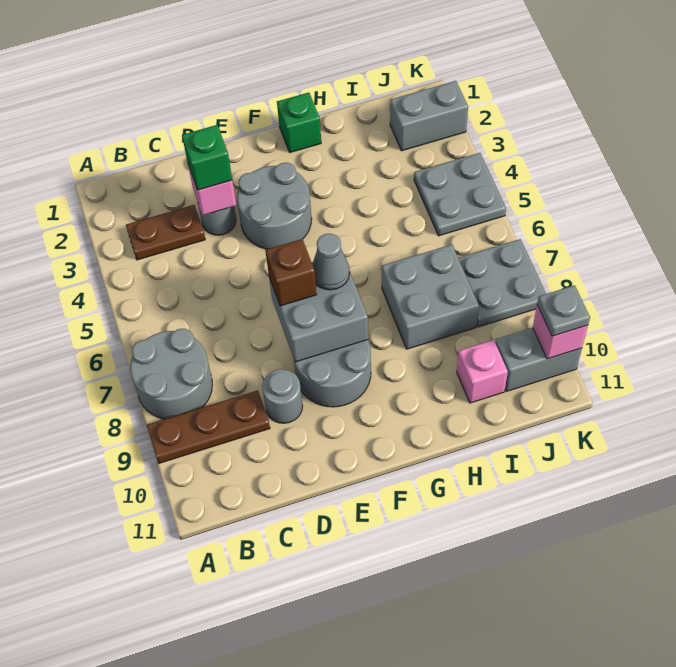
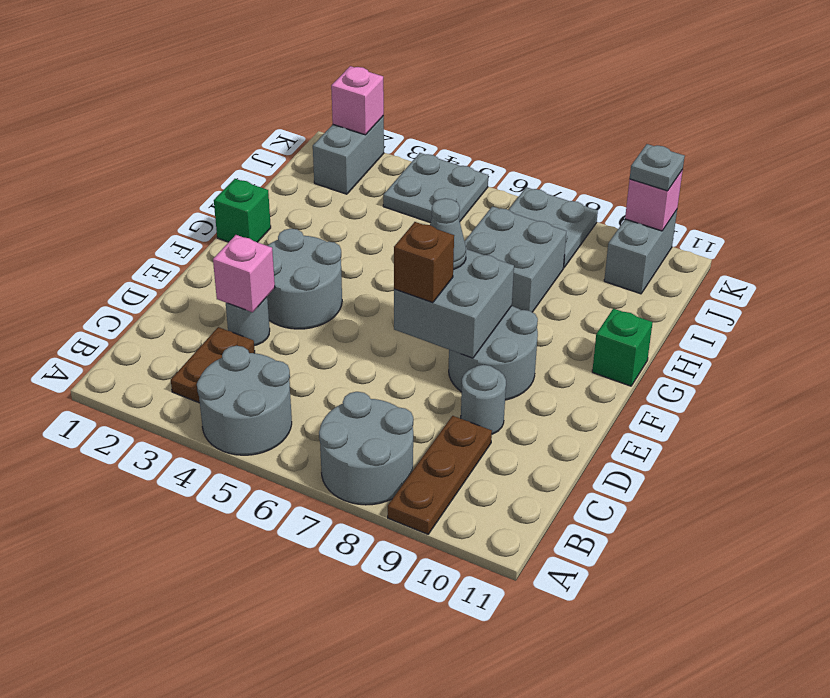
none -> grey round brick A4:B5 level 1
green brick D3 level 3 -> green brick G11 level 1
pink brick I10 level 1 -> pink brick K2 level 2

